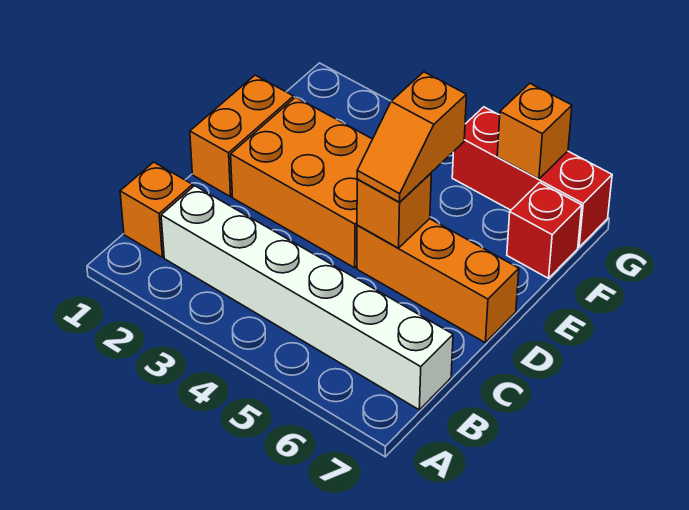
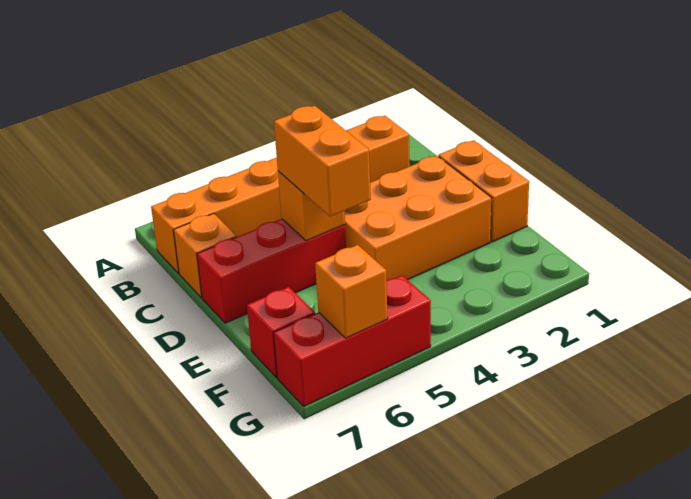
orange brick B1 level 1 -> orange brick C7 level 1
white brick B2:B7 level 1 -> orange brick B2:B7 level 1
orange brick D5:D7 level 1 -> red brick D5:D7 level 1
orange slope D5:E5 level 3 top E -> orange brick D5:E5 level 3

